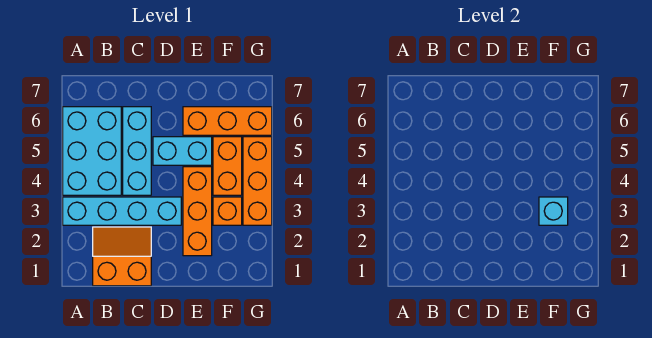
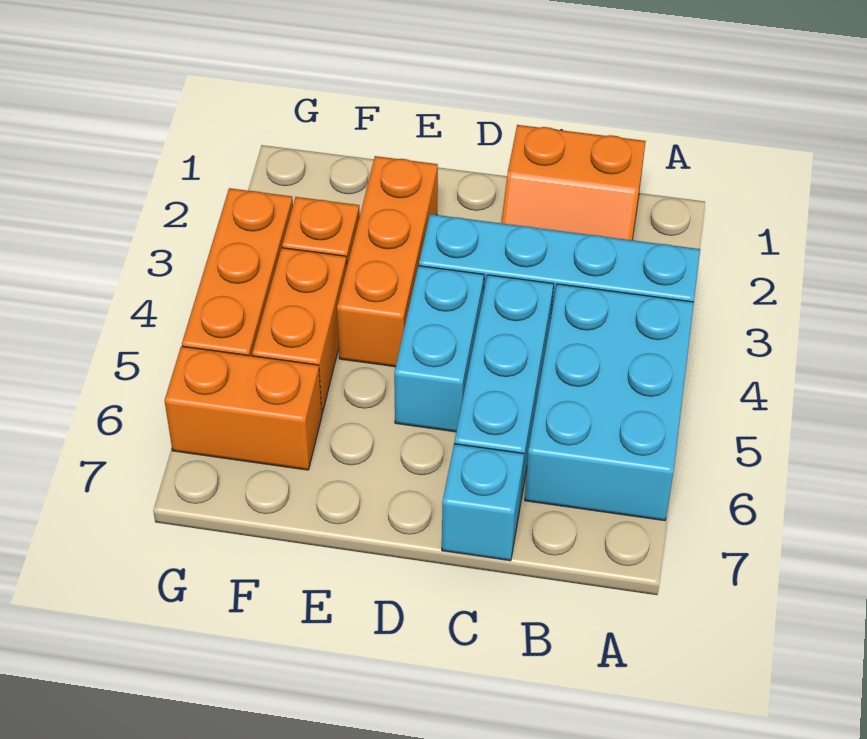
cyan brick D5:E5 level 1 -> cyan brick D4:D5 level 1
orange brick E6:G6 level 1 -> orange brick F6:G6 level 1
cyan brick F3 level 2 -> cyan brick C7 level 1

